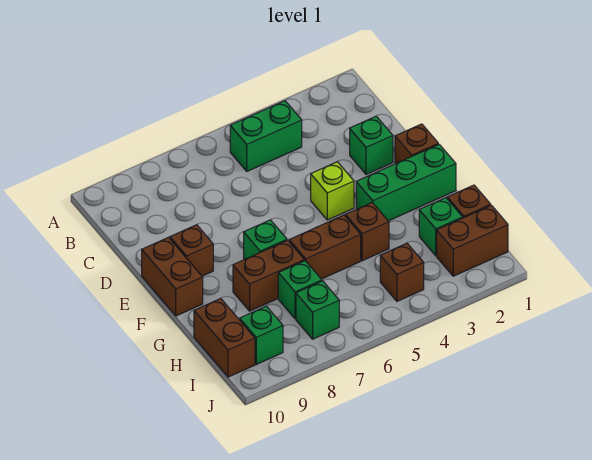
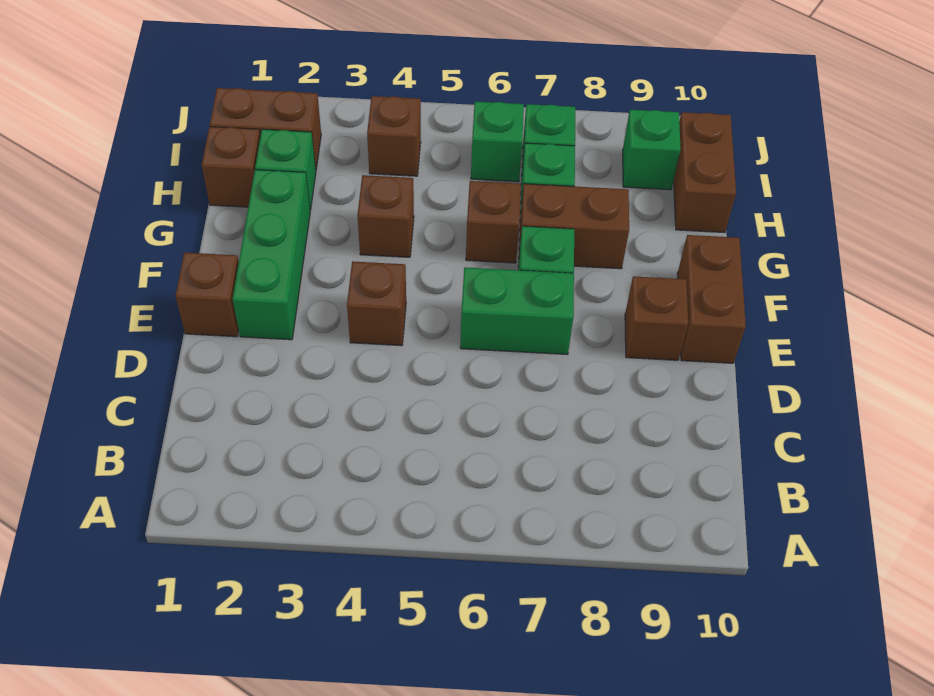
green brick B4:B5 level 1 -> green brick E6:E7 level 1
green brick D2 level 1 -> green brick I6 level 1
lime brick E4 level 1 -> brown brick E4 level 1
green brick F1:F3 level 1 -> green brick E2:G2 level 1
brown brick G5:G6 level 1 -> brown brick G6 level 1

